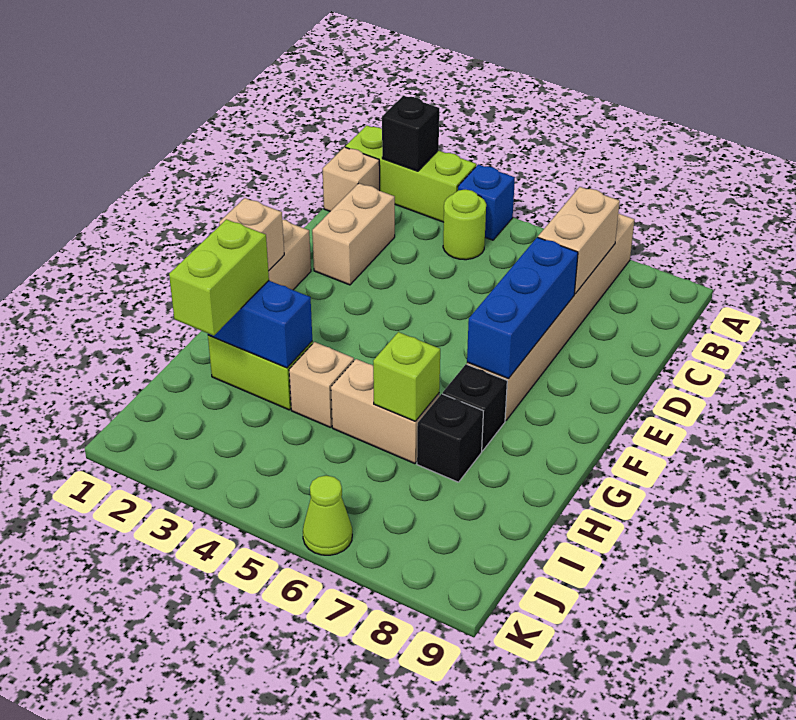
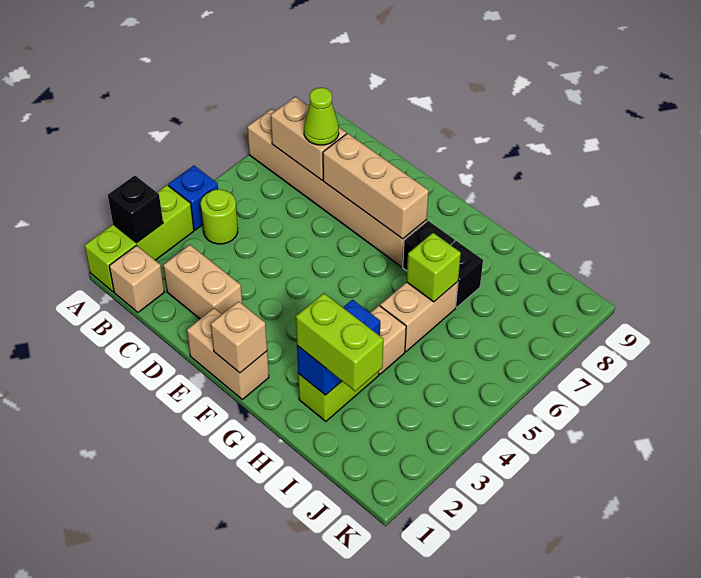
blue brick D7:F7 level 2 -> tan brick D7:F7 level 2
lime cone K6 level 1 -> lime cone C7 level 3

